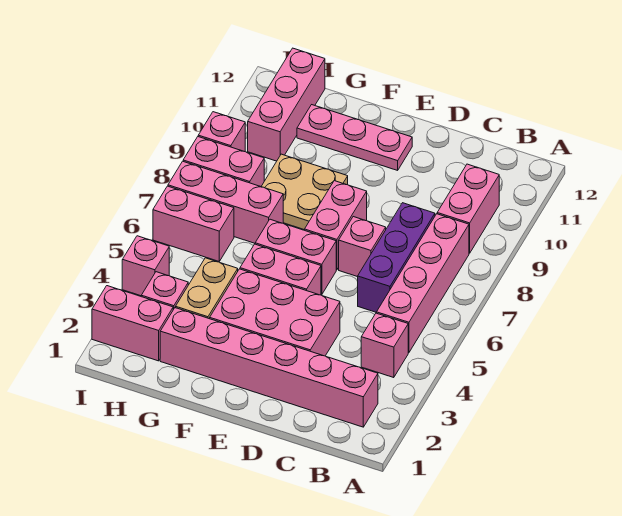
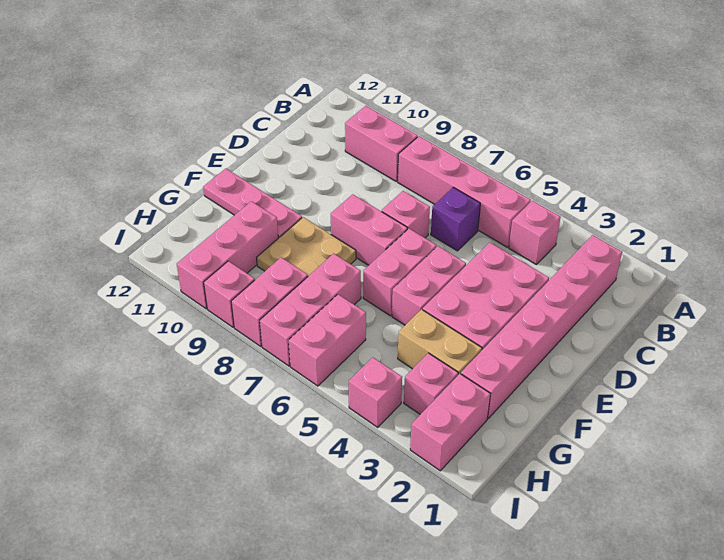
purple brick C6:C8 level 1 -> purple brick C6 level 1
pink plate E11:G11 level 1 -> pink plate F10:F12 level 1
pink brick H10:H12 level 1 -> pink brick G10:I10 level 1

